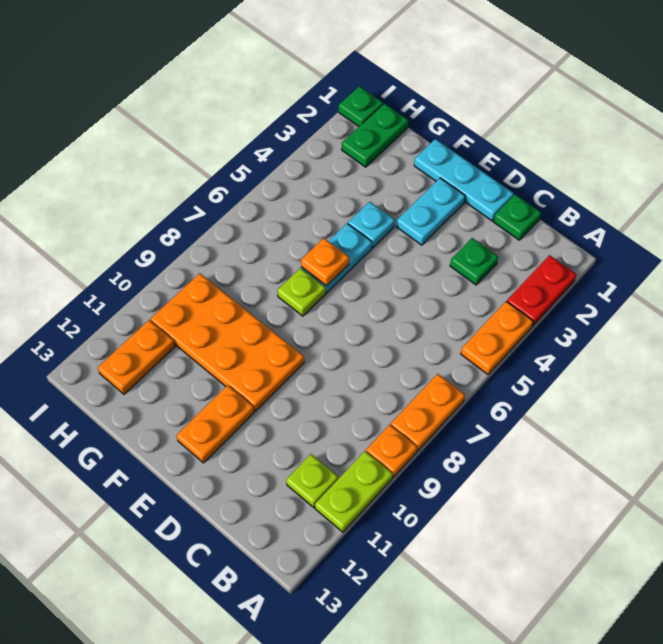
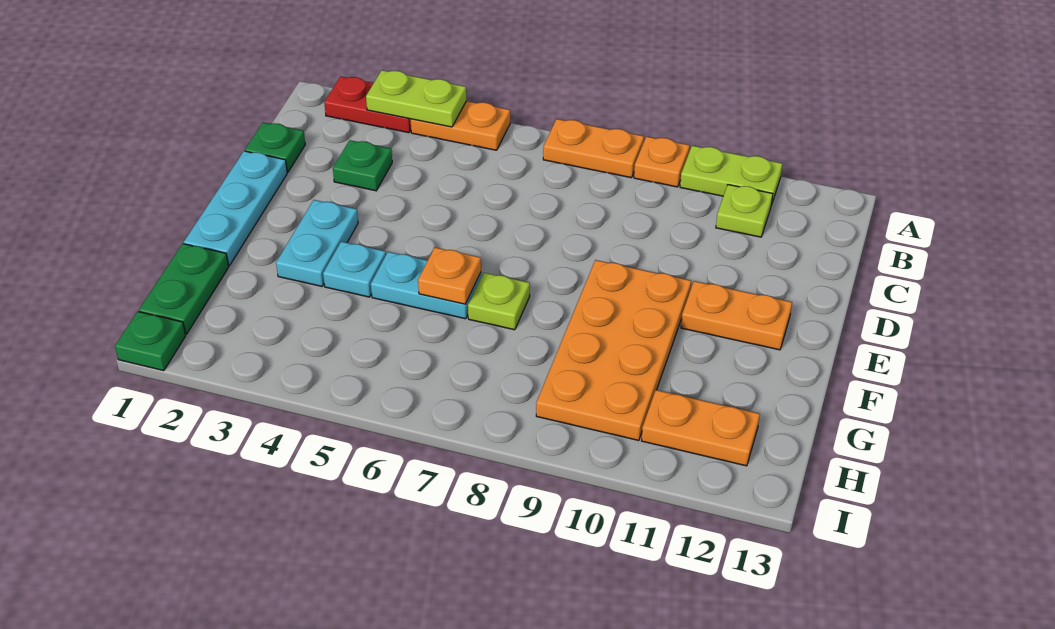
none -> lime plate A3:A4 level 2
cyan plate E2:E3 level 1 -> cyan plate E3:F3 level 1
green plate H1:H2 level 1 -> green plate G1:H1 level 1

